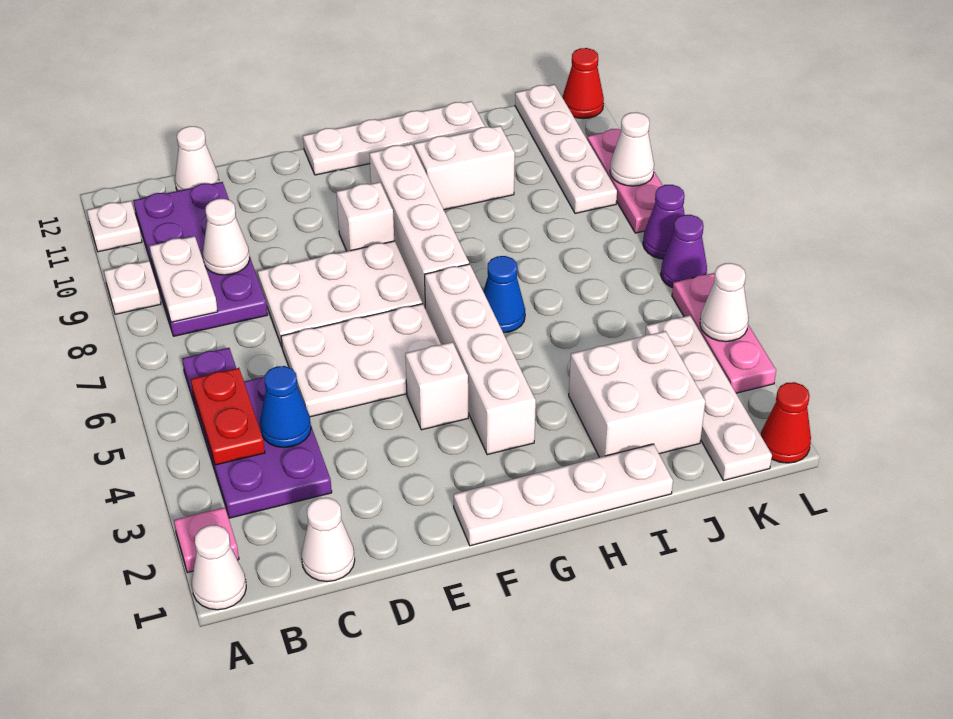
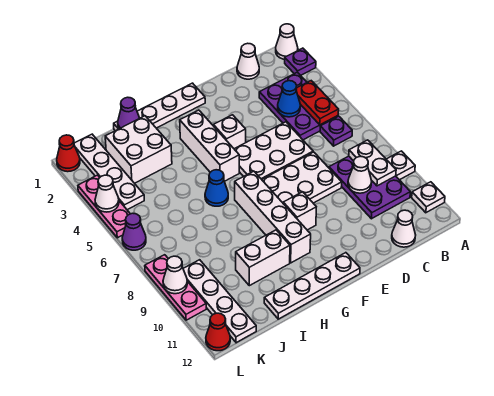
pink plate A2 level 1 -> purple plate A2 level 1
purple plate B8:C11 level 1 -> purple plate B8:C10 level 1
white brick G3:G6 level 1 -> white brick G3:G5 level 1
purple cone L7 level 1 -> purple cone I1 level 2

